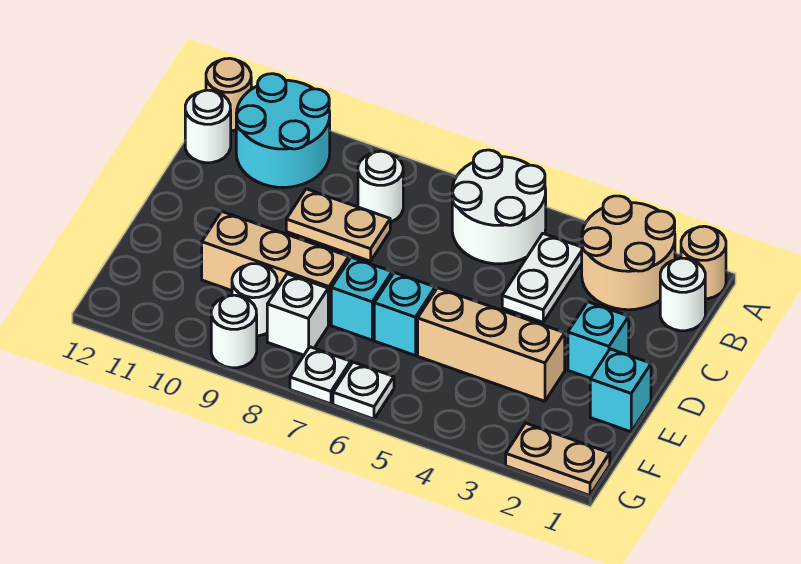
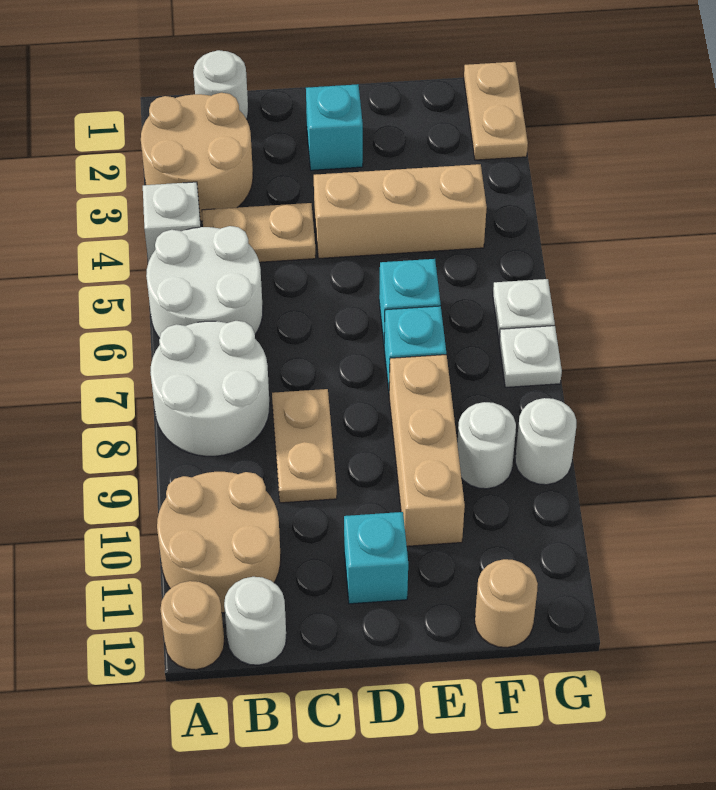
tan round brick A1 level 1 -> tan round brick F12 level 1
cyan round brick A10:B11 level 1 -> tan round brick A10:B11 level 1
white plate B4:C4 level 1 -> tan plate B4:C4 level 1
white round brick B8 level 1 -> white round brick A7:B8 level 1
cyan brick E1 level 1 -> cyan brick D11 level 1
tan brick E3:E5 level 1 -> tan brick D4:F4 level 1
white brick F8 level 1 -> white brick A4 level 1

